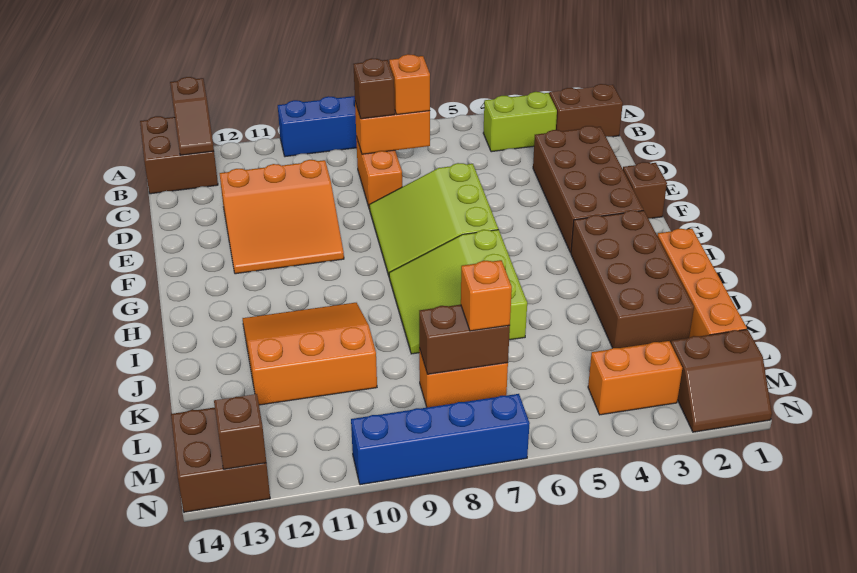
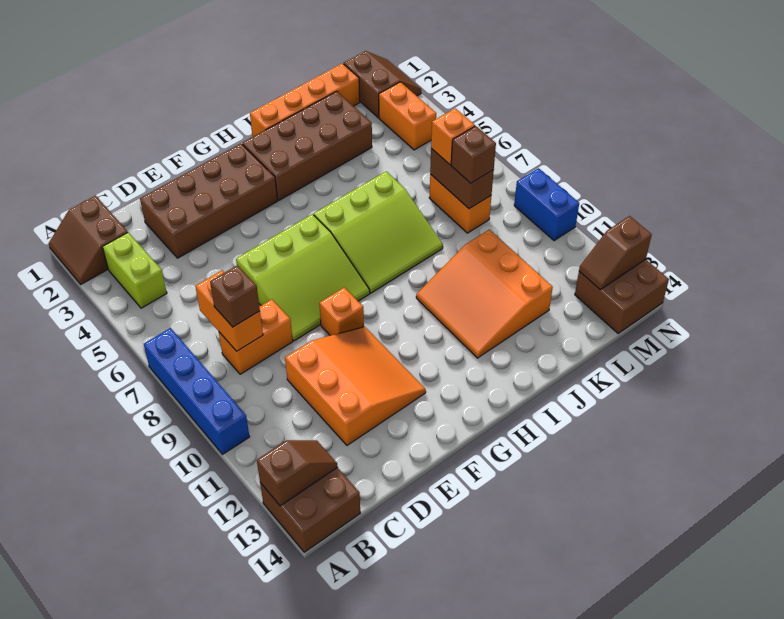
orange brick C7 level 3 -> orange brick F9 level 1
brown brick F1 level 1 -> brown brick L8 level 3
blue brick N7:N10 level 1 -> blue brick N9:N10 level 1

